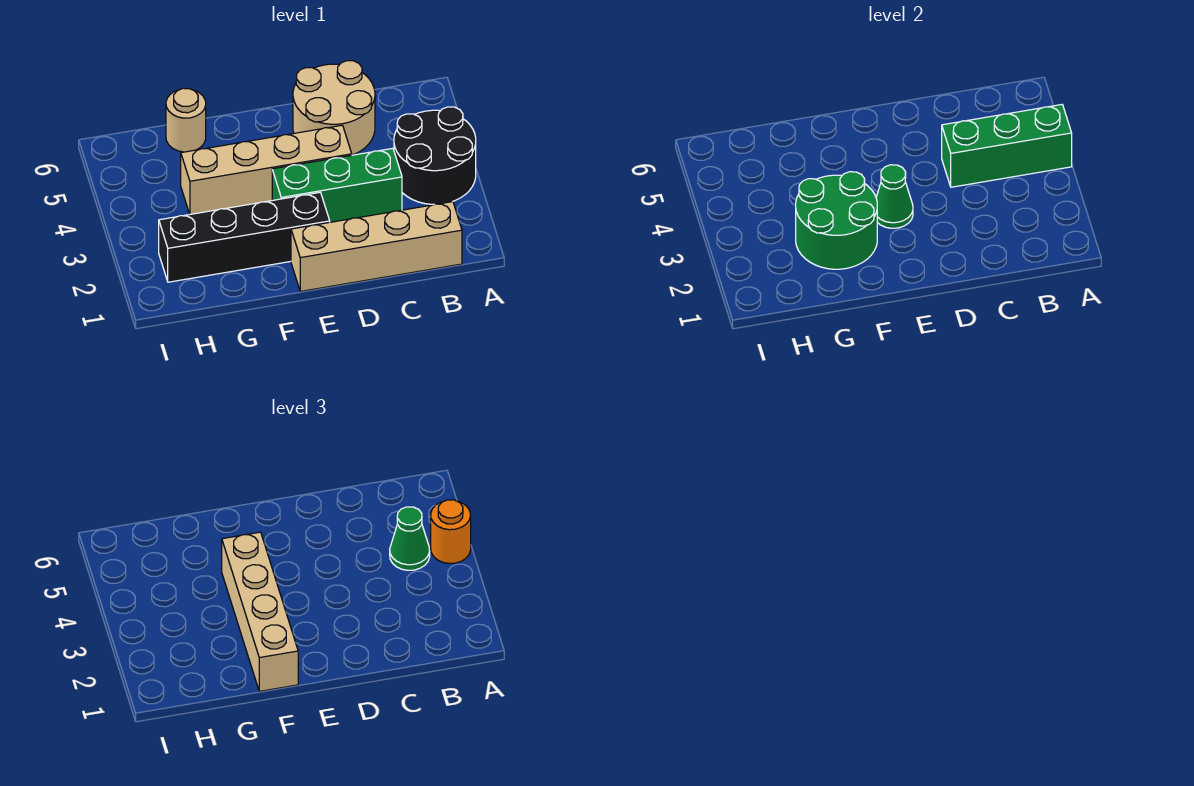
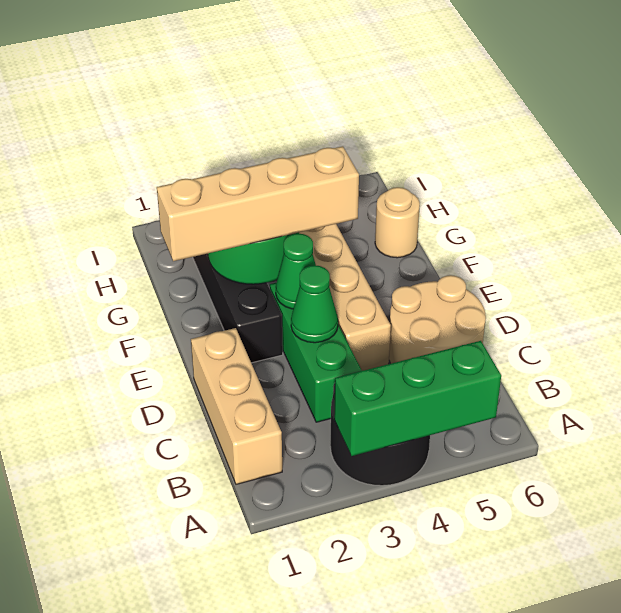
green brick A4:C4 level 2 -> green brick A3:A5 level 2
orange round brick A4 level 3 -> none
tan brick B1:E1 level 1 -> tan brick B1:D1 level 1
green cone B4 level 3 -> green cone D3 level 2

